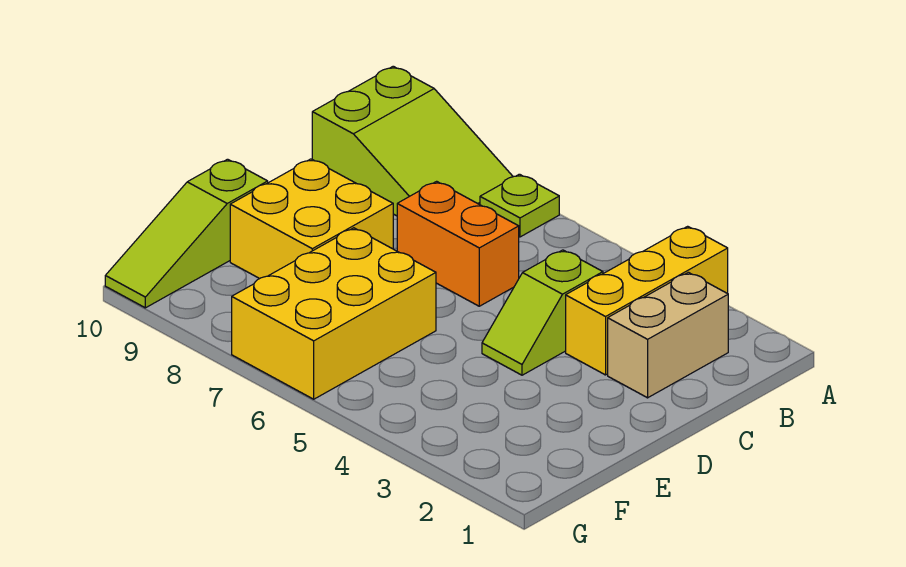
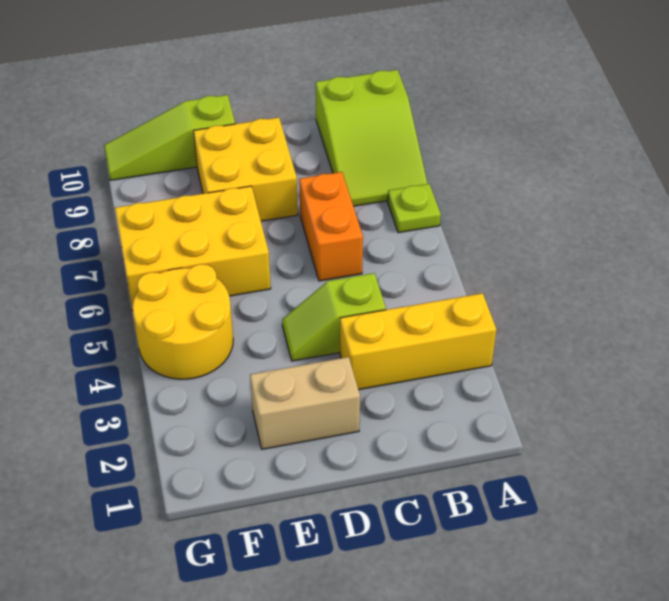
tan brick B2:C2 level 1 -> tan brick D2:E2 level 1
none -> yellow round brick F4:G5 level 1

